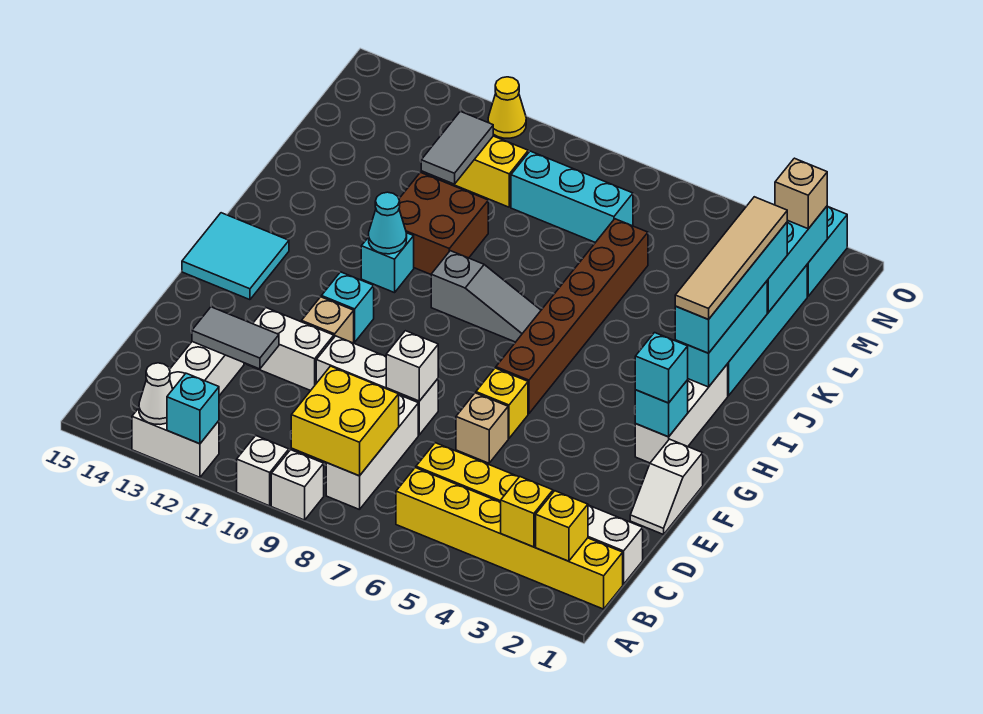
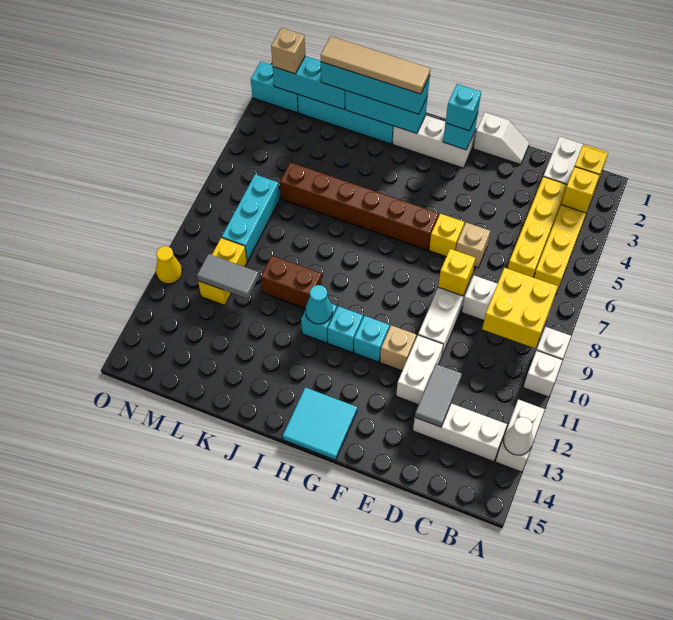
cyan brick A12 level 2 -> cyan brick H11 level 1
white brick E8 level 2 -> yellow brick E8 level 2
grey slope I7:I9 level 1 top 9 -> none
brown brick J10:K11 level 1 -> brown brick J10:K10 level 1

